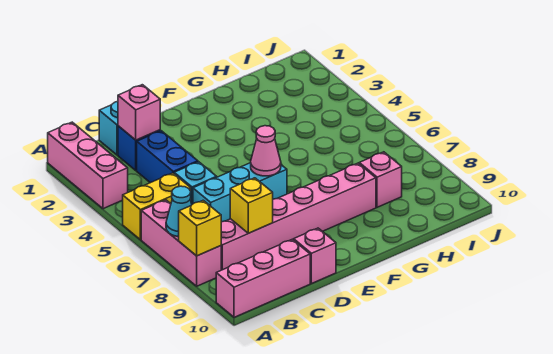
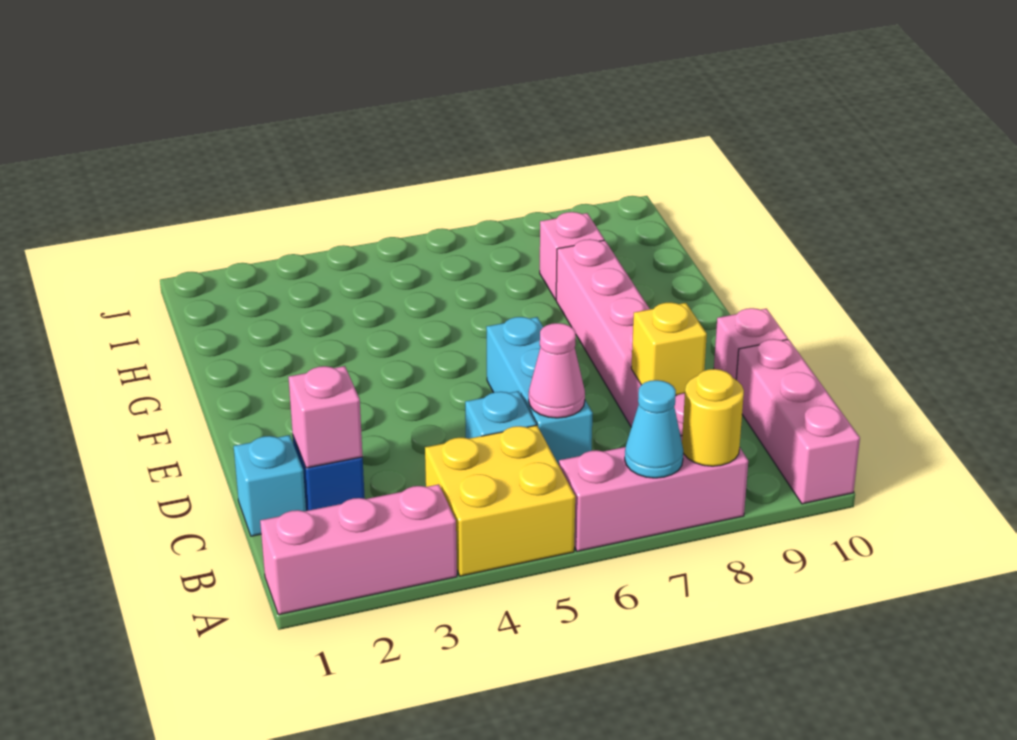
yellow brick A5:B5 level 1 -> yellow brick A4:B5 level 1
yellow brick A8 level 2 -> yellow round brick A8 level 2
blue brick C3:C4 level 1 -> none
pink cone E6 level 2 -> pink cone C6 level 2

